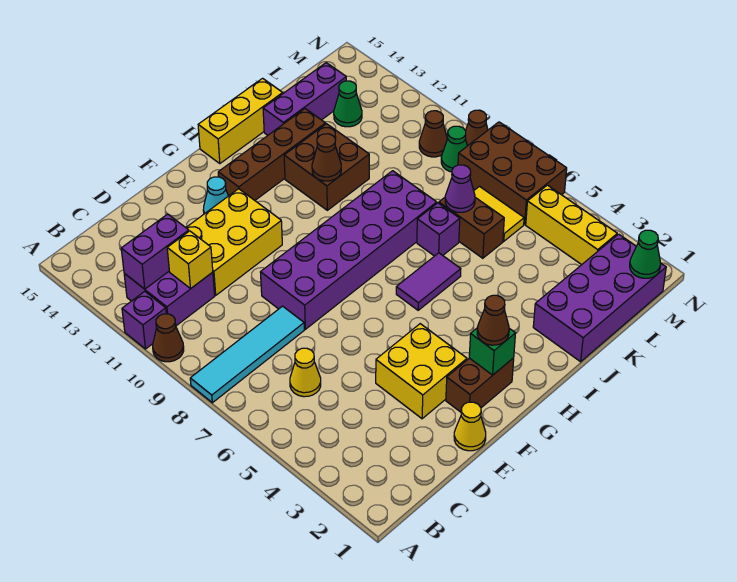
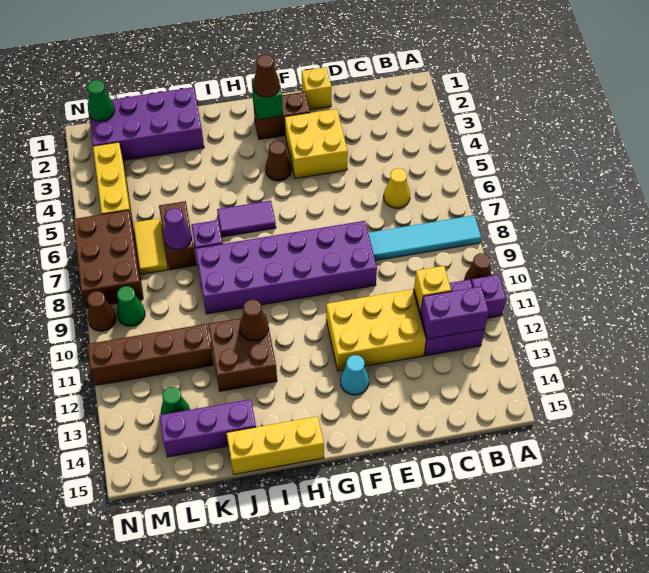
yellow cone E1 level 1 -> yellow brick E1 level 1
brown brick G13:J13 level 1 -> brown brick K11:N11 level 1
brown cone M10 level 1 -> brown cone G4 level 1

